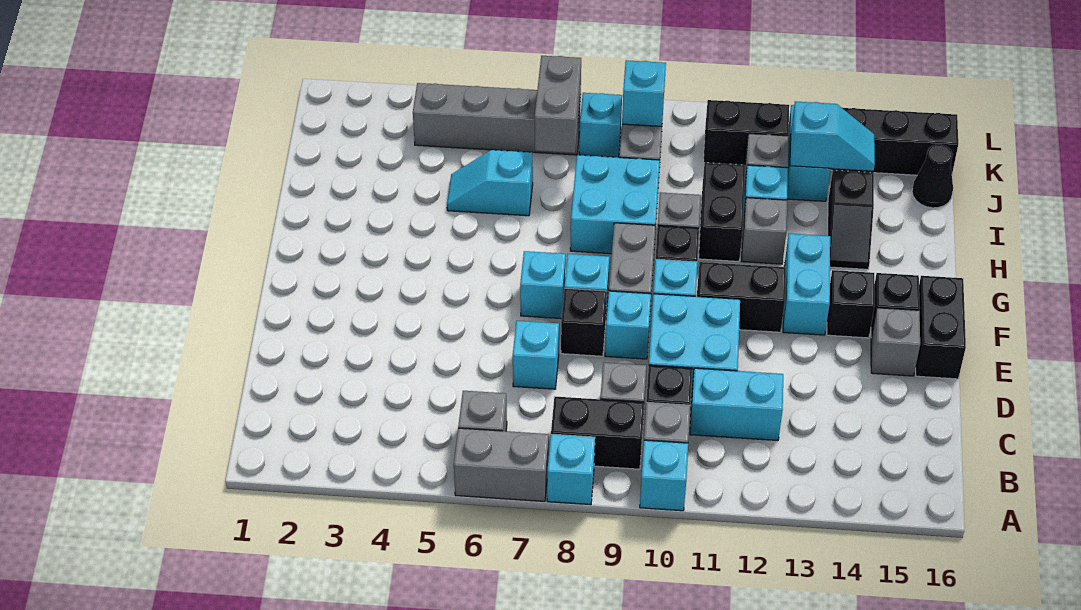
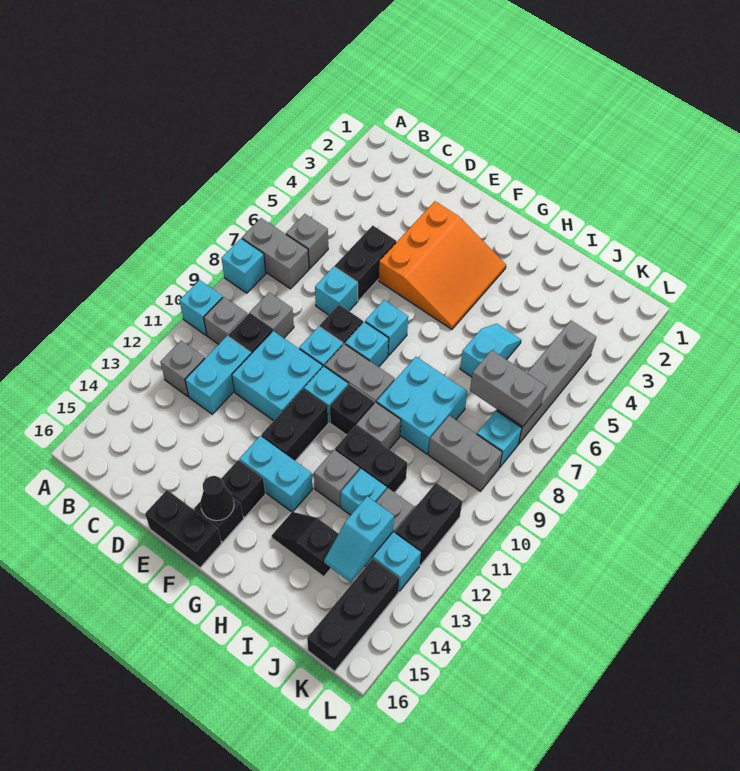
grey brick A6:A7 level 1 -> grey brick A7:B7 level 1
black brick B8:B9 level 1 -> black brick D5:D6 level 1
none -> orange slope E3:G5 level 1 top E
grey brick E15 level 1 -> grey brick B12 level 1
black cone J16 level 1 -> black cone F15 level 2
cyan brick K9 level 2 -> none

